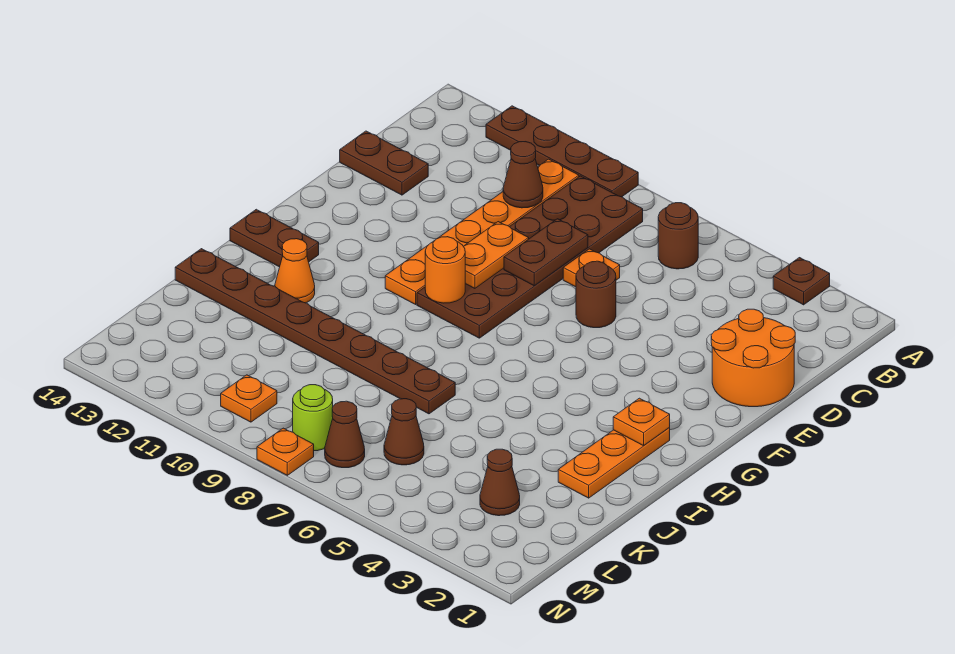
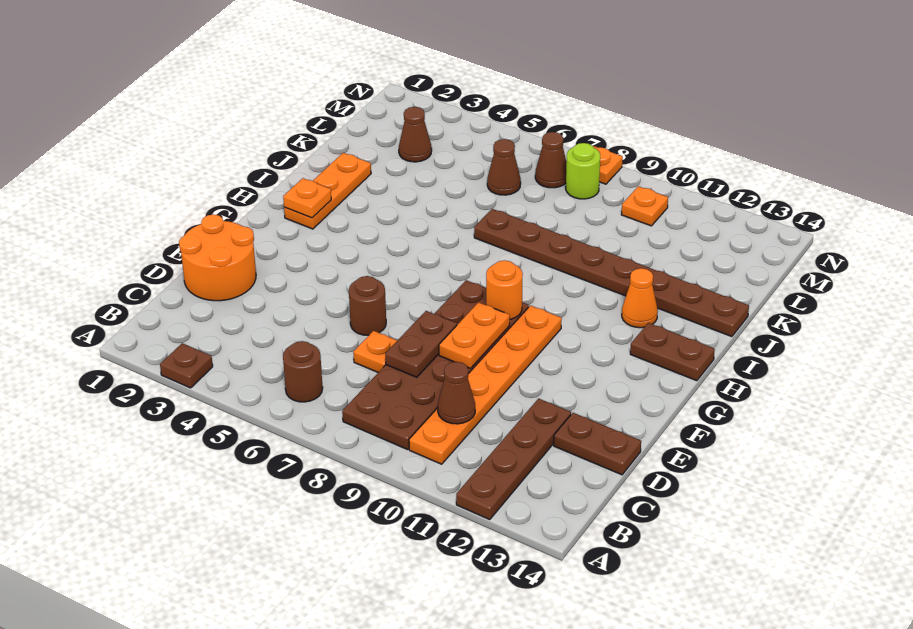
brown plate A9:A12 level 1 -> brown plate A12:D12 level 1

